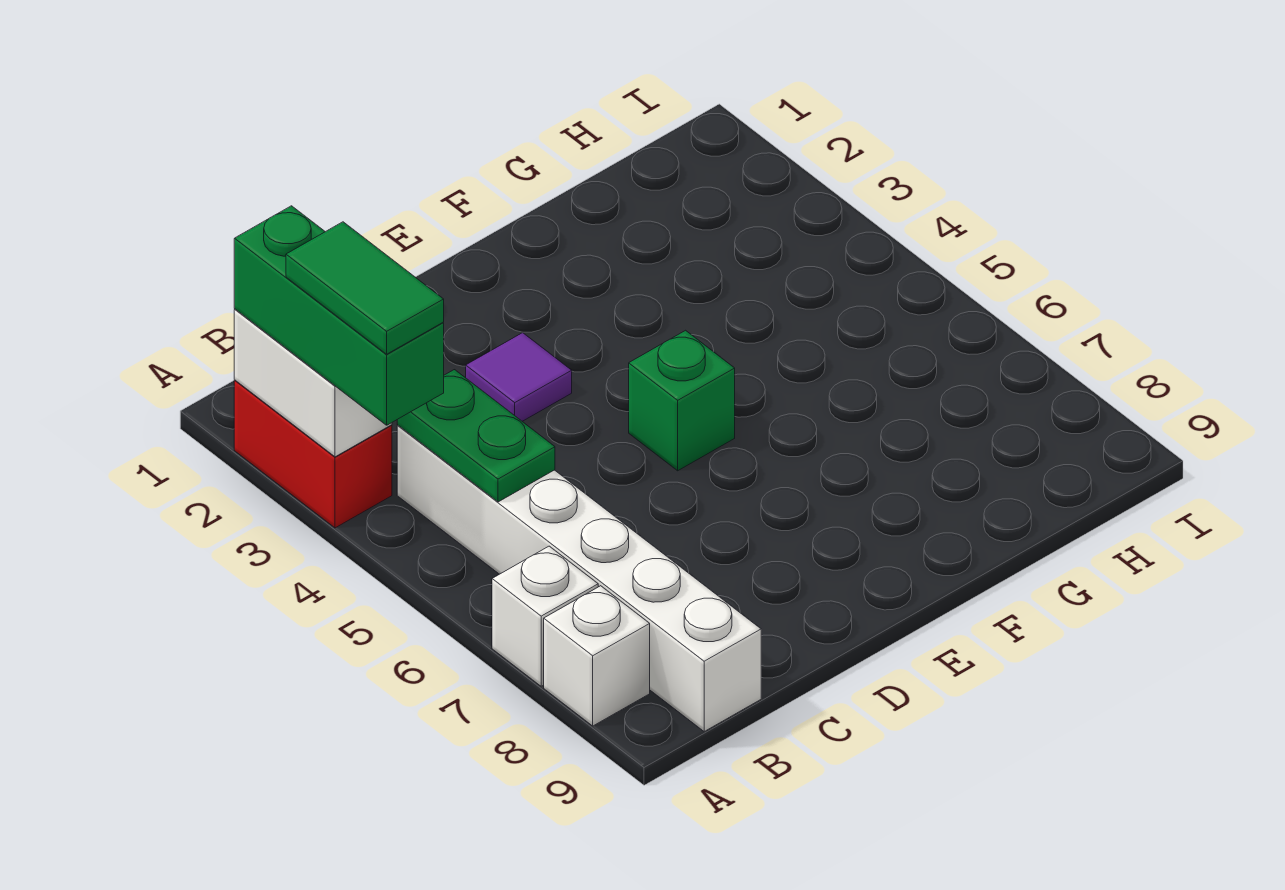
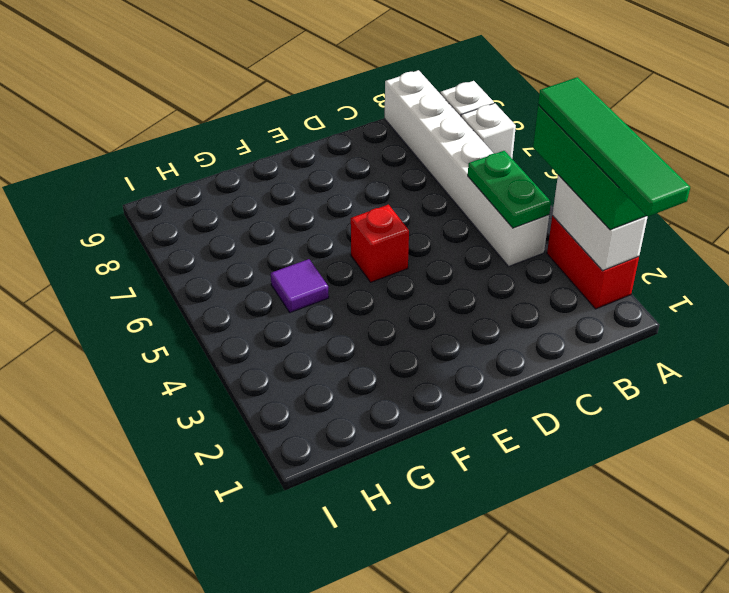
green tile A3:A4 level 4 -> green tile A1:A4 level 4
purple tile D3 level 1 -> purple tile G5 level 1
green brick E5 level 1 -> red brick E5 level 1

